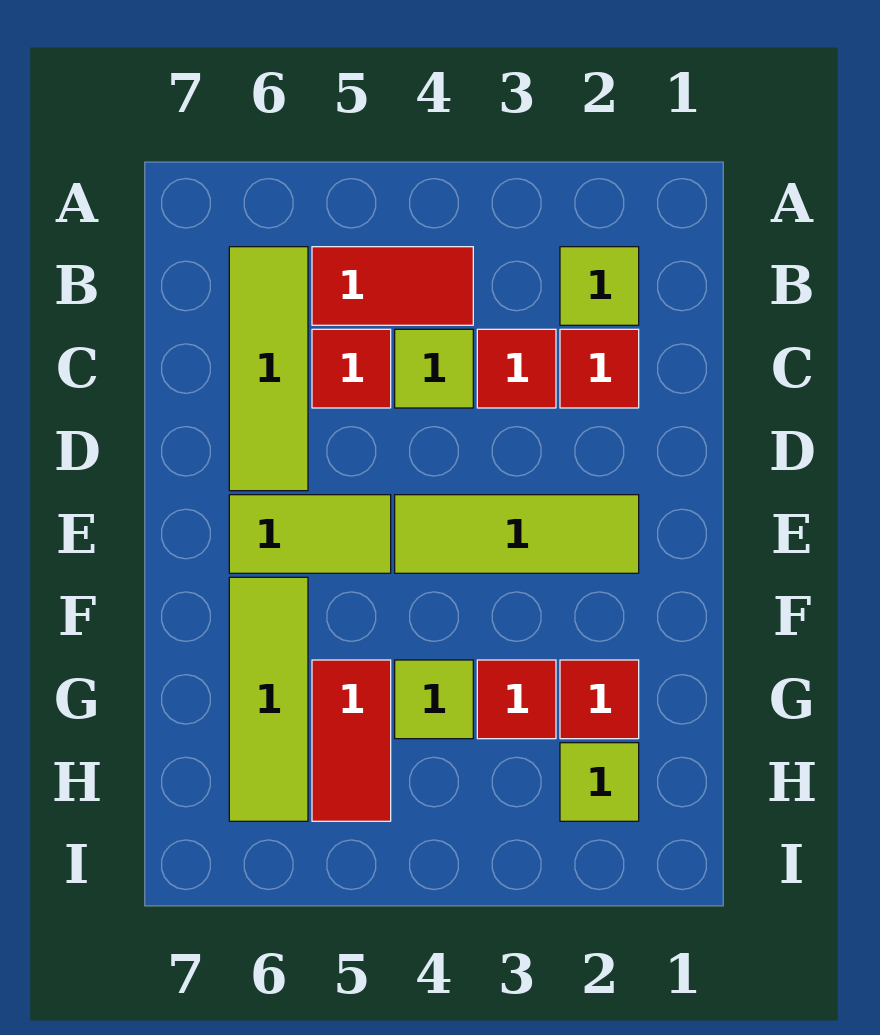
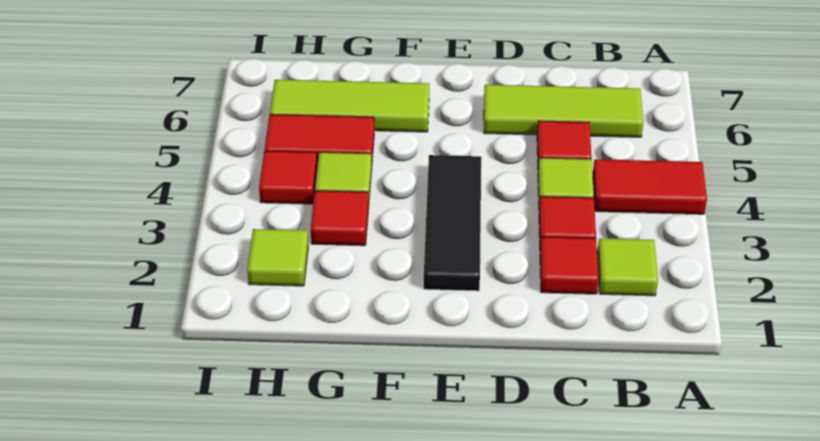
red tile B4:B5 level 1 -> red tile A4:B4 level 1
lime tile E2:E4 level 1 -> black tile E2:E4 level 1
lime tile E5:E6 level 1 -> none
red tile G2 level 1 -> red tile H4 level 1

